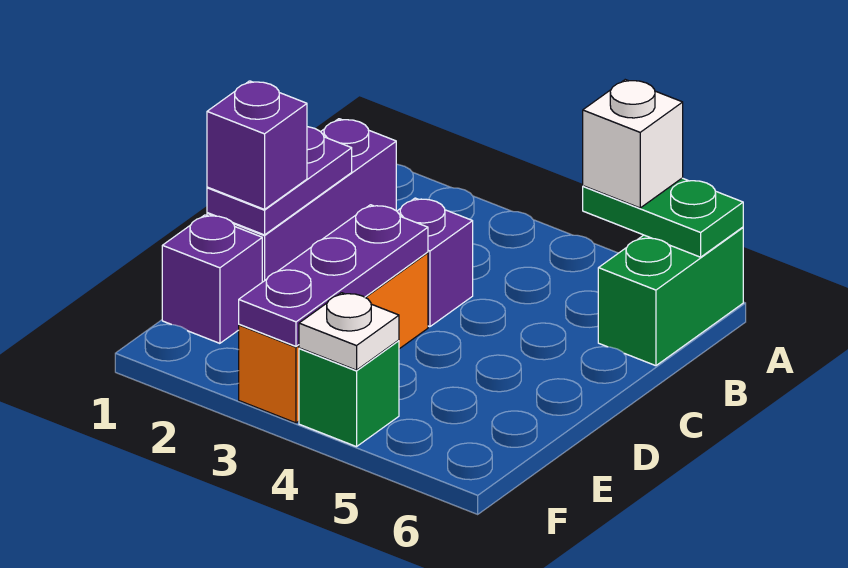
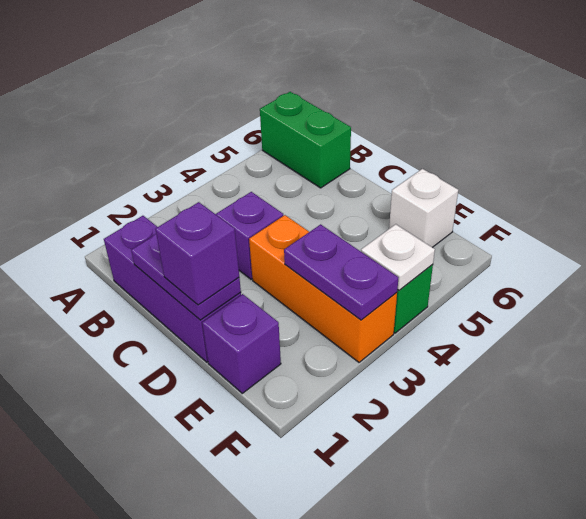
green plate A5:A6 level 2 -> none
white brick A5 level 3 -> white brick E6 level 1
purple plate D3:F3 level 2 -> purple plate E3:F3 level 2

